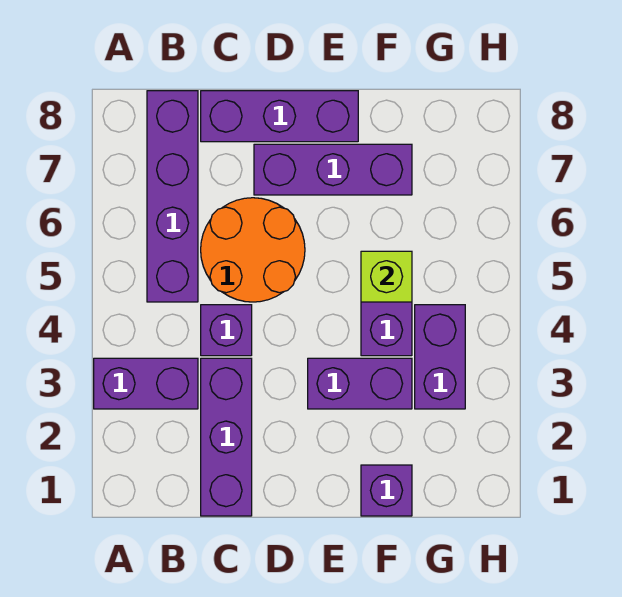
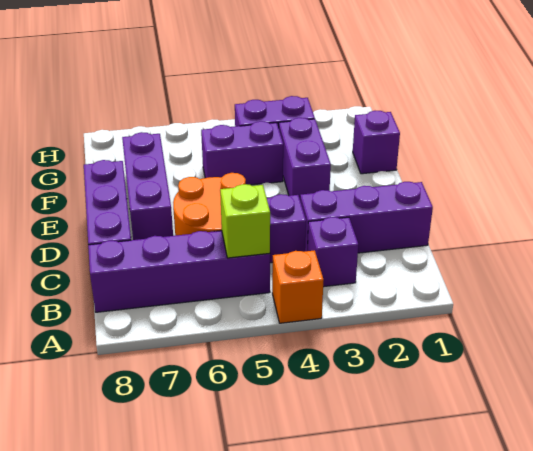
purple brick A3:B3 level 1 -> purple brick B3 level 1
none -> orange brick A4 level 1
lime brick F5 level 2 -> lime brick B5 level 2

